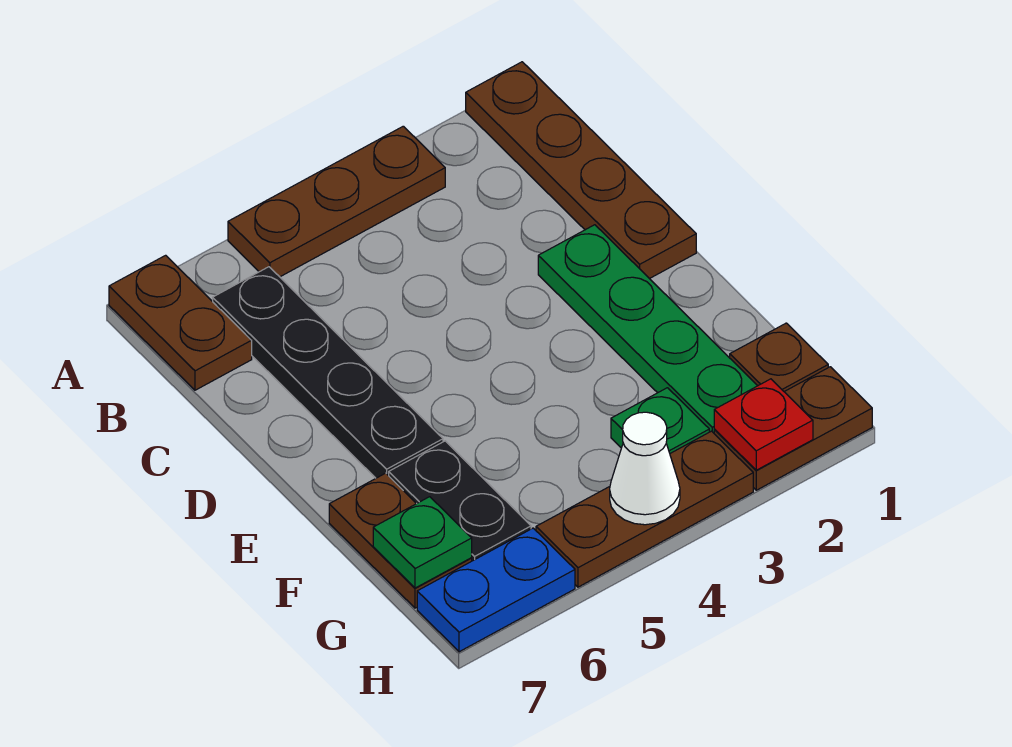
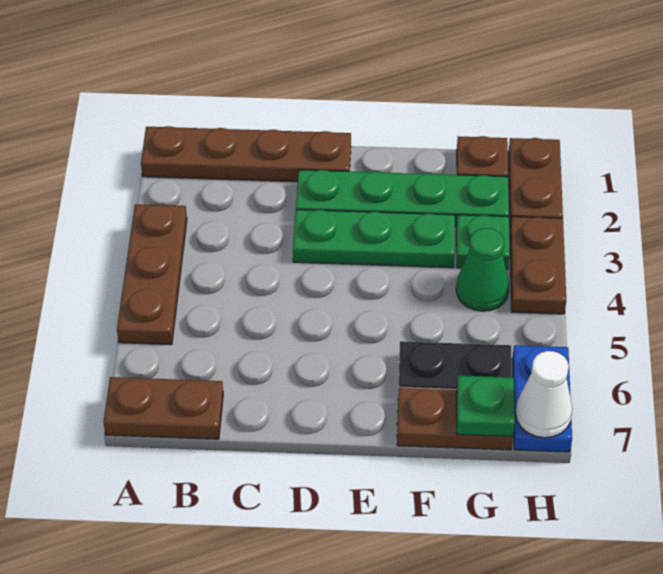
black plate B6:E6 level 1 -> none
none -> green plate D3:F3 level 1
none -> green cone G4 level 1
red plate H2 level 2 -> none
brown plate H3:H5 level 1 -> brown plate H3:H4 level 1
white cone H4 level 2 -> white cone H7 level 2

